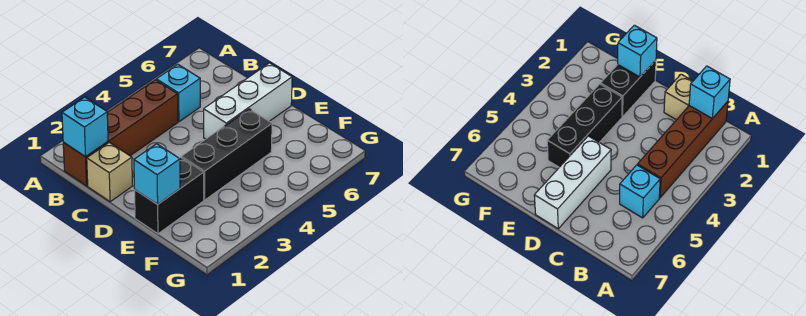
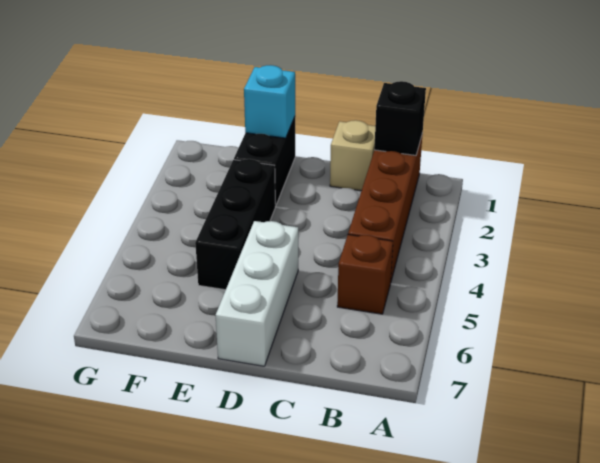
cyan brick B1 level 2 -> black brick B1 level 2
cyan brick B5 level 1 -> brown brick B5 level 1

